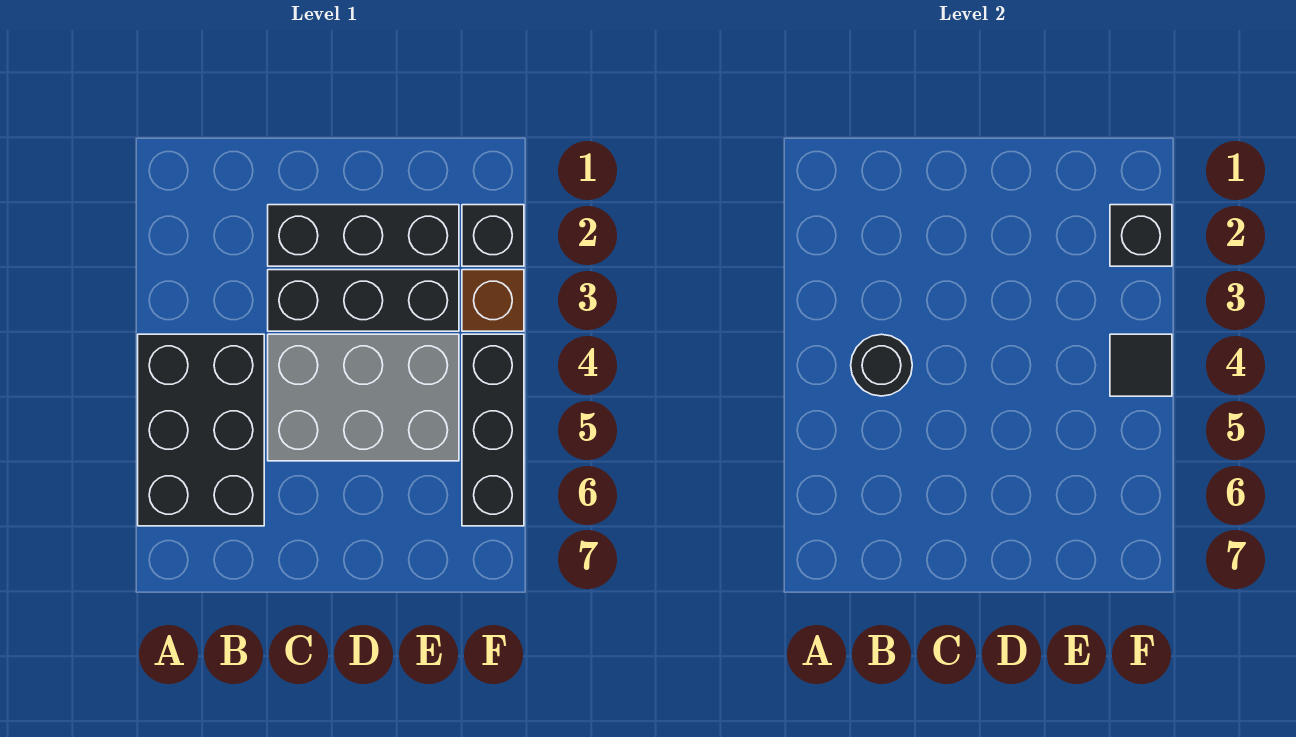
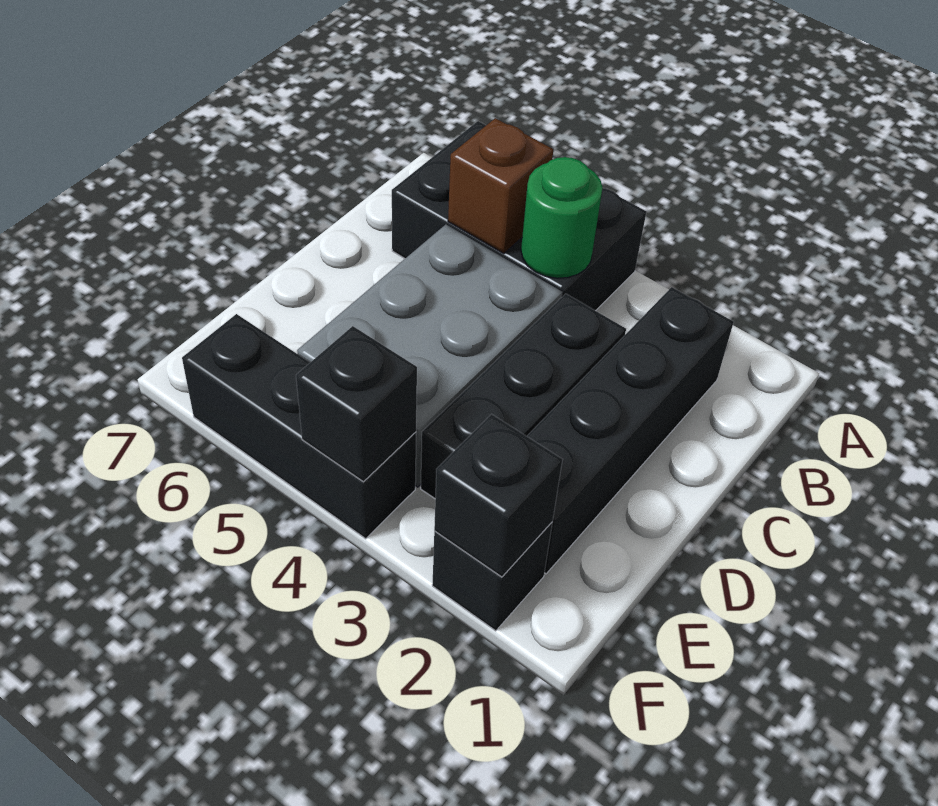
black round brick B4 level 2 -> green round brick B4 level 2
black brick C2:E2 level 1 -> black brick B2:E2 level 1
brown brick F3 level 1 -> brown brick B5 level 2
black tile F4 level 2 -> black brick F4 level 2

